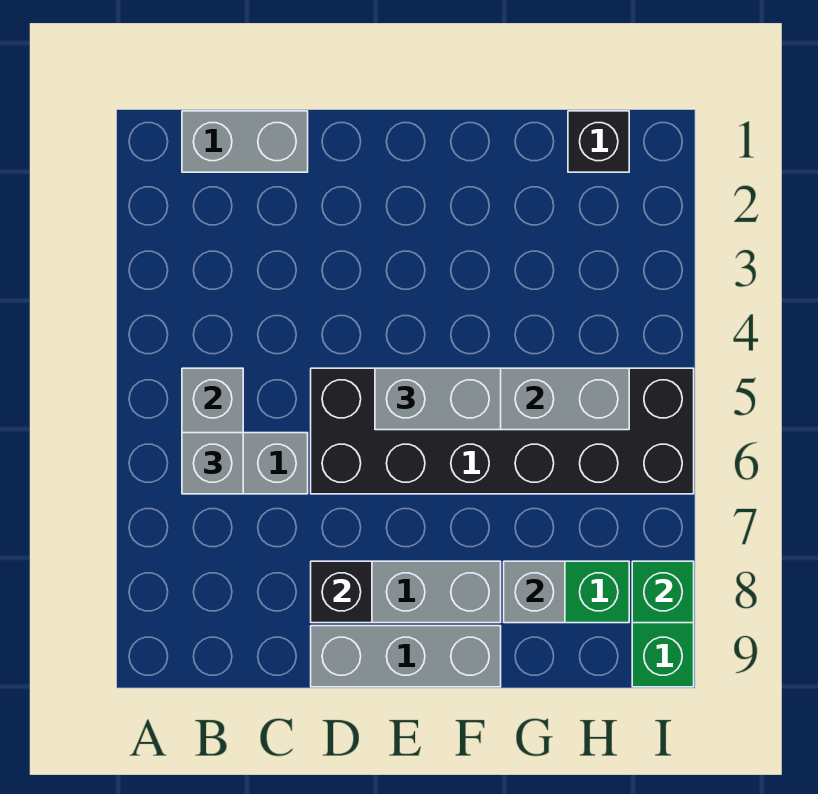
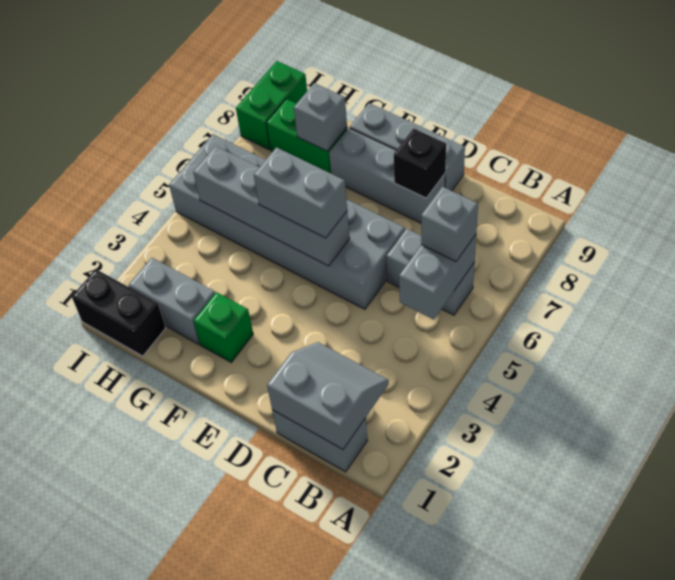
none -> grey slope B1:C2 level 2 top 1
black brick D5:I6 level 1 -> grey brick D5:I6 level 1
none -> grey brick G2:H2 level 1
black brick H1 level 1 -> black brick H1:I1 level 1
green brick I8 level 2 -> green brick F2 level 1

